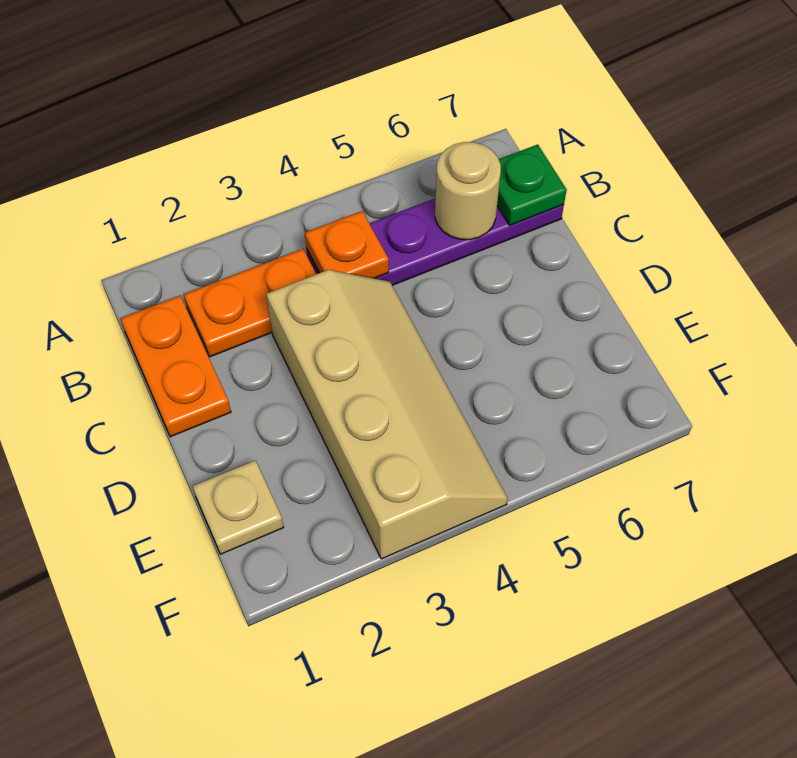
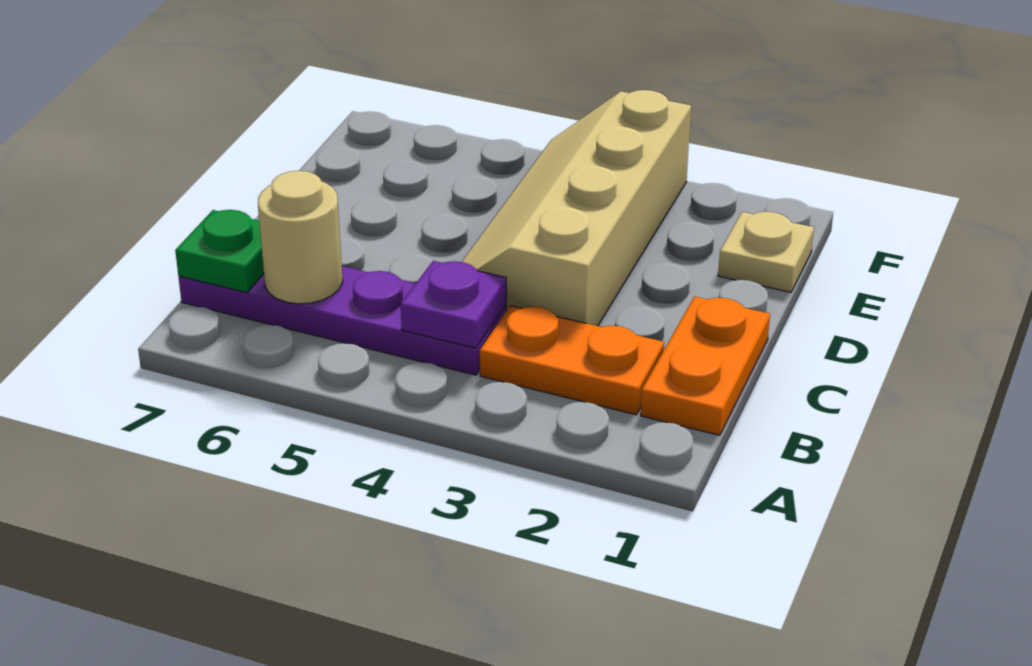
orange plate B4 level 2 -> purple plate B4 level 2

